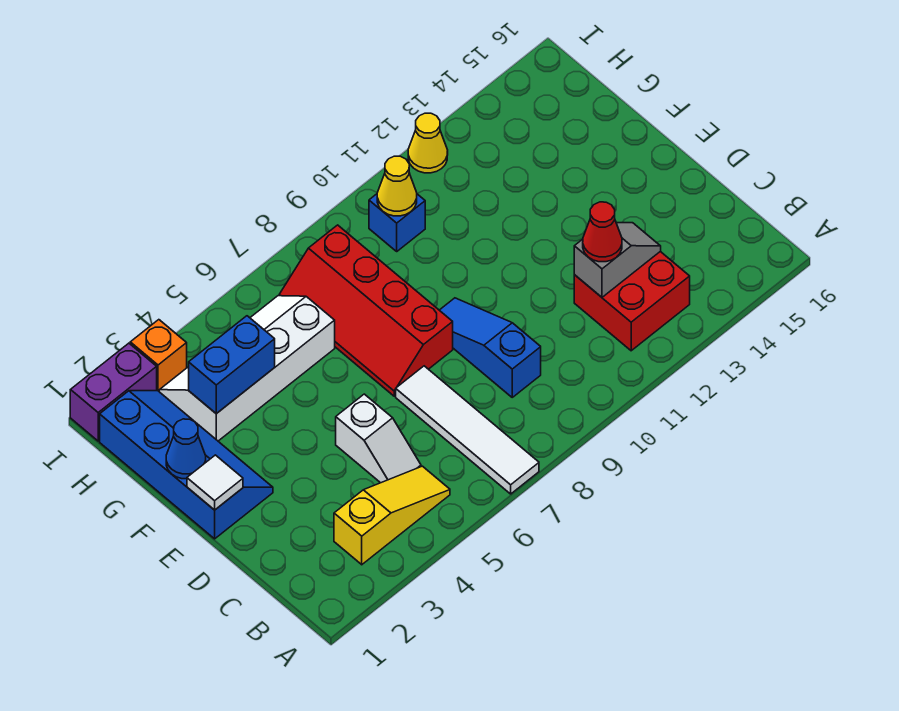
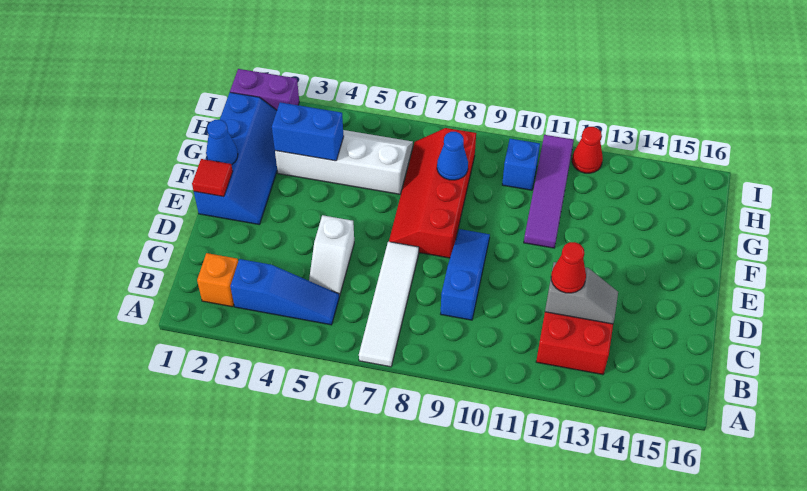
yellow slope B3:B5 level 1 top 3 -> blue slope B3:B5 level 1 top 3
white tile E1 level 2 -> red tile E1 level 2
none -> purple tile F11:I11 level 1
none -> blue cone G8 level 2
yellow cone H10 level 2 -> none
orange brick I3 level 1 -> orange brick B2 level 1
yellow cone I12 level 1 -> red cone I12 level 1

